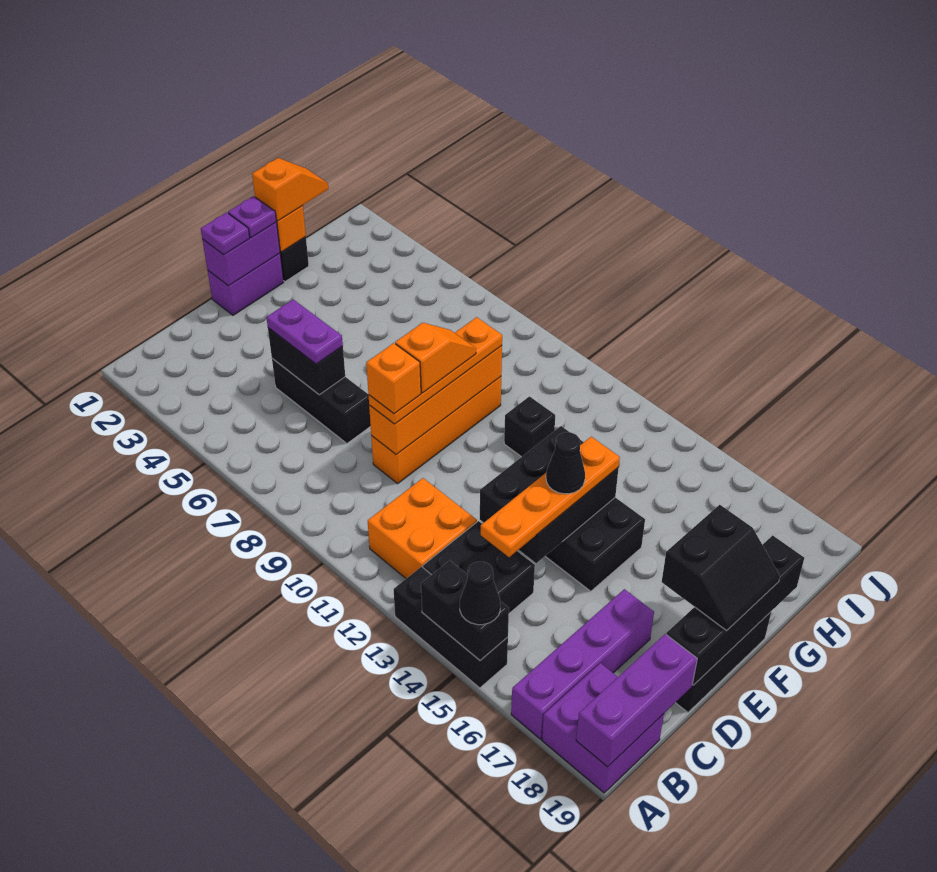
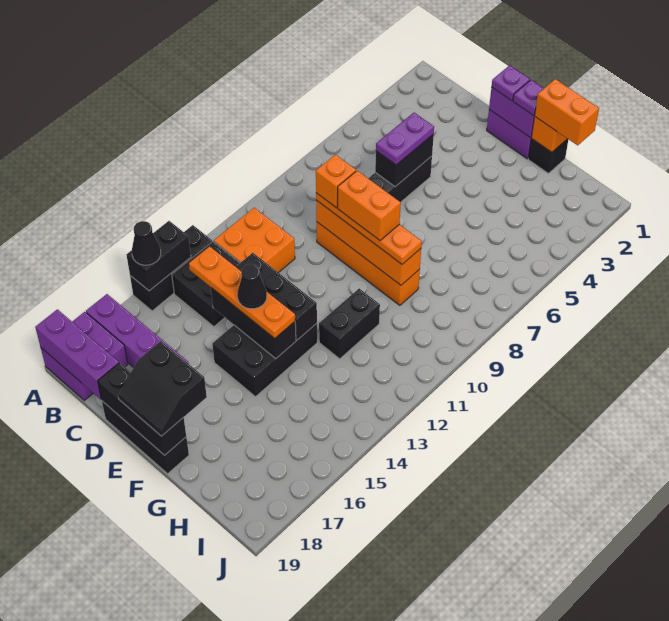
black brick D19:G19 level 2 -> black brick D19:F19 level 2
orange slope E9:F9 level 4 top E -> orange brick E9:F9 level 4
orange slope G1:H1 level 3 top G -> orange brick G1:H1 level 3
black brick G11 level 1 -> black brick G11:G12 level 1

